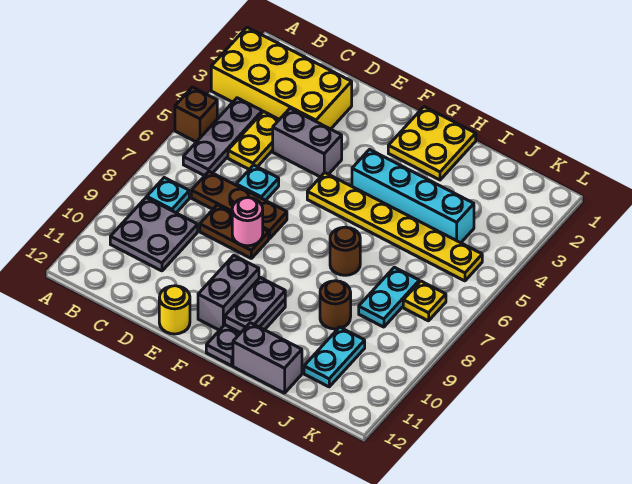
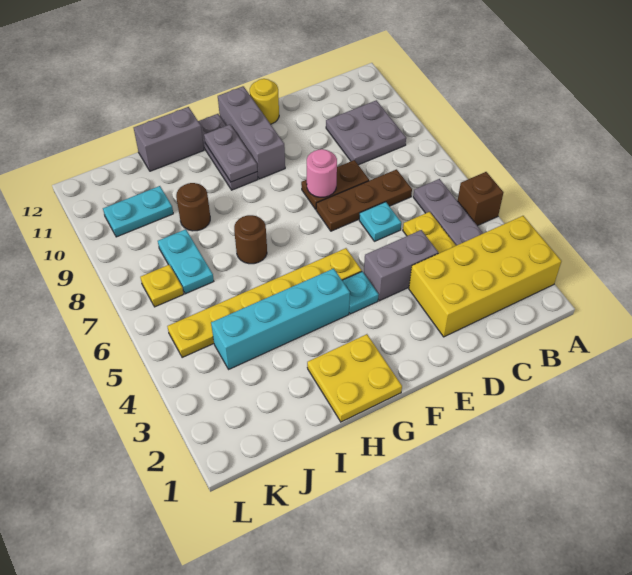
cyan plate B8 level 1 -> cyan plate F4 level 1
grey brick F10:F11 level 1 -> grey brick F10:F12 level 1
cyan plate J10:J11 level 1 -> cyan plate J10:K10 level 1

